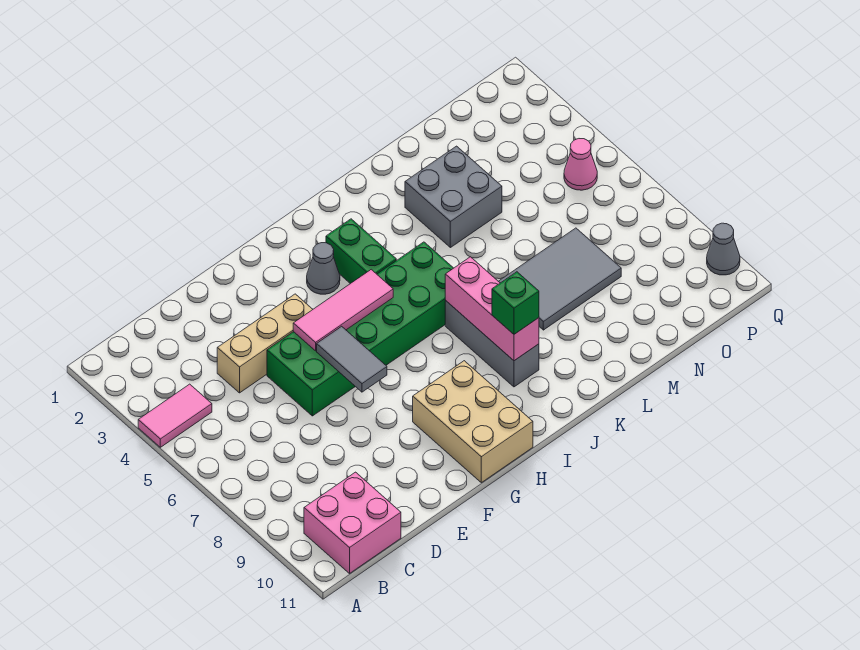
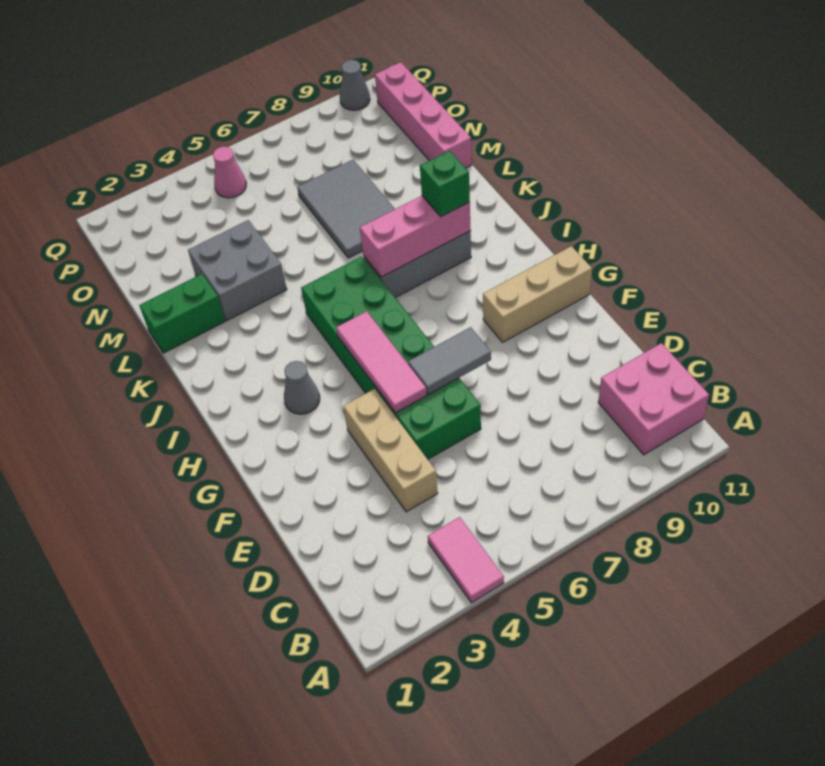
tan brick G9:H11 level 1 -> tan brick G9:G11 level 1
green brick I3:I4 level 1 -> green brick L1:L2 level 1
none -> pink brick M11:P11 level 1

